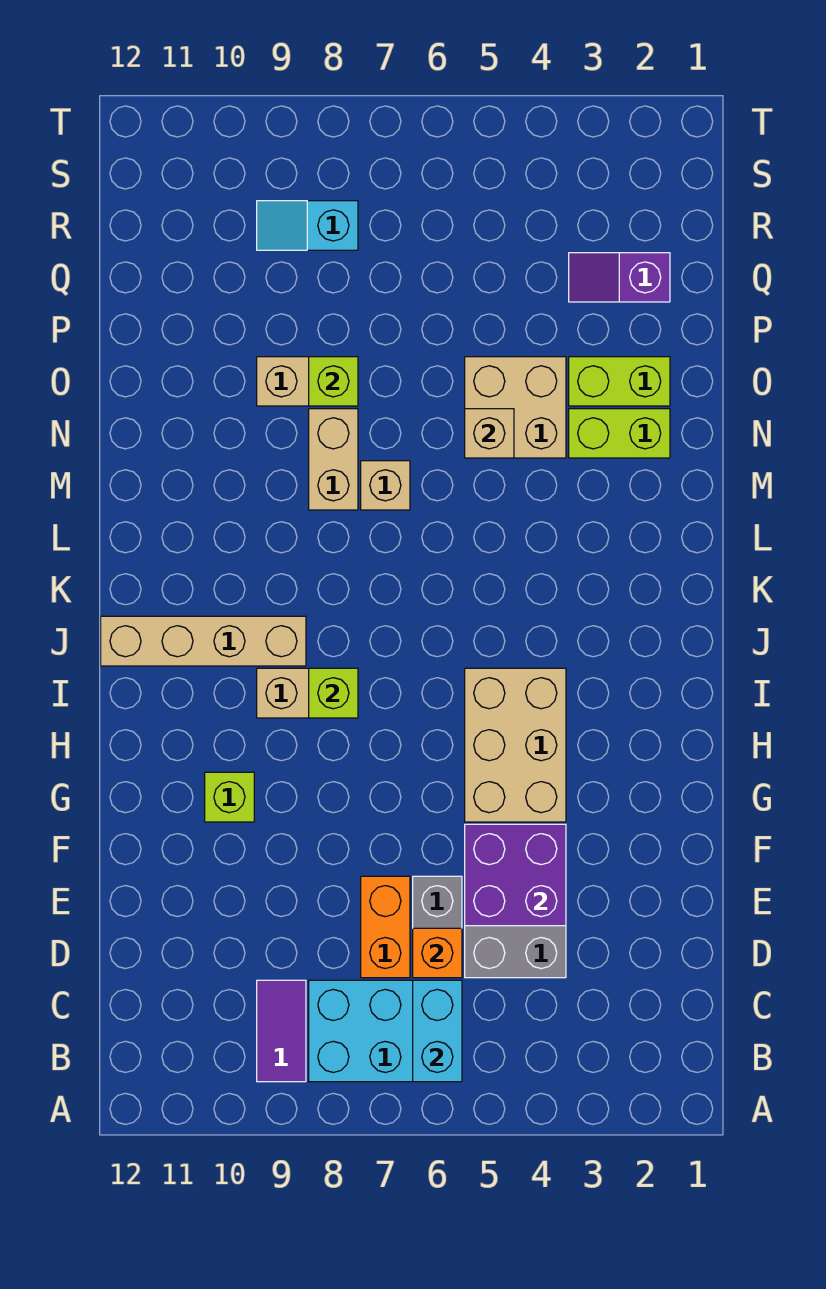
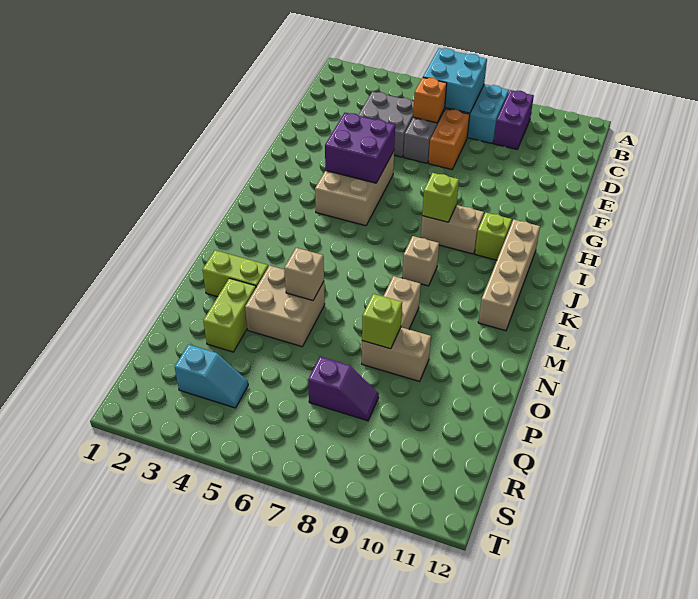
cyan brick B6:C6 level 2 -> cyan brick B6:C7 level 2
purple tile B9:C9 level 1 -> purple brick B9:C9 level 1
purple brick E4:F5 level 2 -> purple brick G4:H5 level 2
lime brick G10 level 1 -> lime brick I10 level 1
tan brick J9:J12 level 1 -> tan brick I11:L11 level 1
tan brick M7 level 1 -> tan brick K8 level 1
lime brick O2:O3 level 1 -> lime brick O3:P3 level 1
purple slope Q2:Q3 level 1 top 2 -> purple slope Q7:Q8 level 1 top 7
cyan slope R8:R9 level 1 top 8 -> cyan slope R3:R4 level 1 top 3

